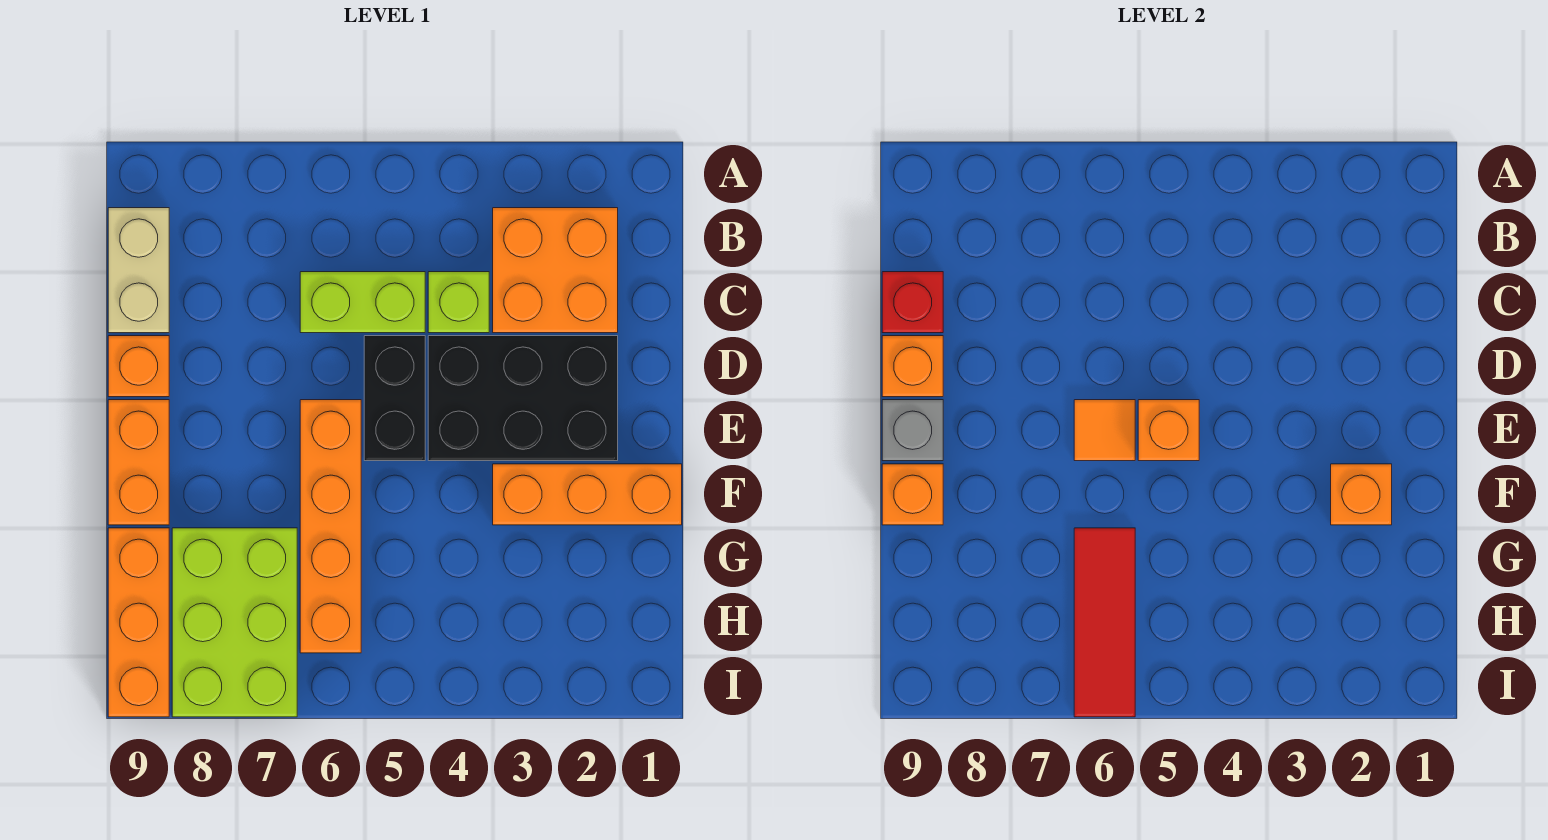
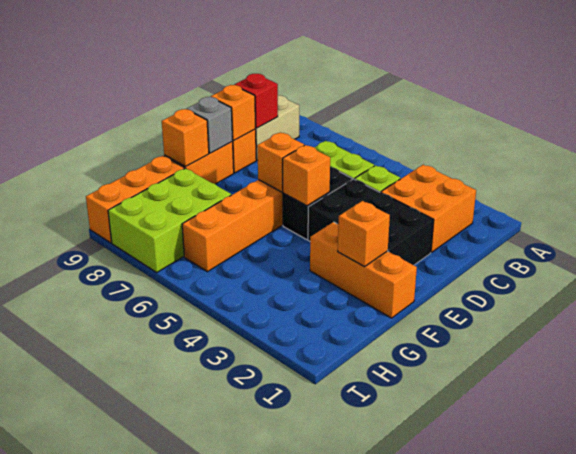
orange tile E6 level 2 -> orange brick E6 level 2
red tile G6:I6 level 2 -> none

